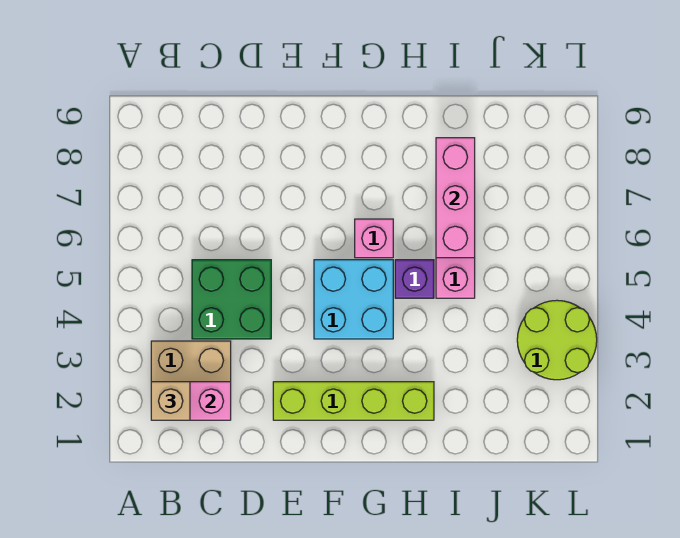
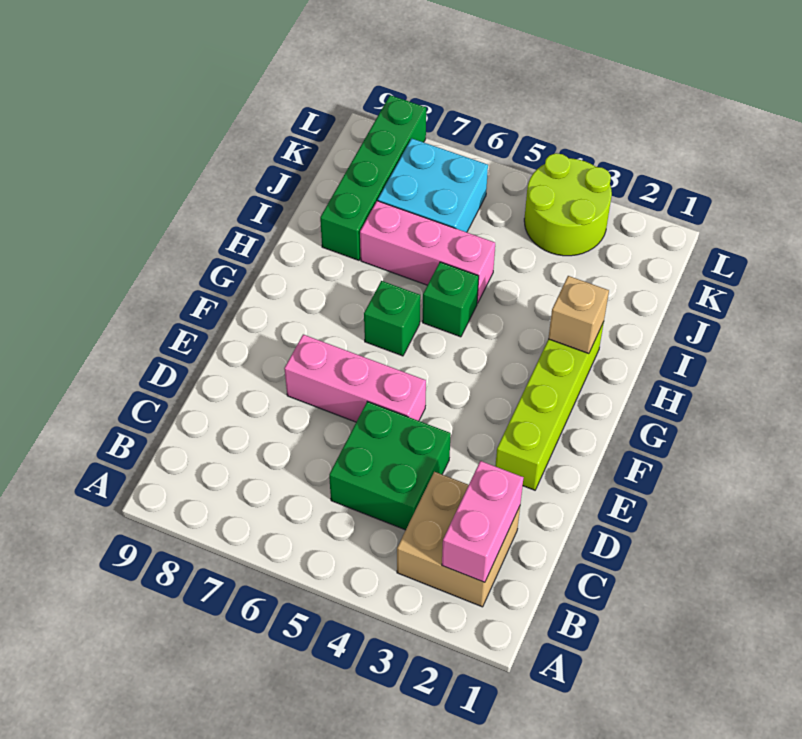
tan brick B2 level 3 -> tan brick H2 level 2
cyan brick F4:G5 level 1 -> cyan brick J6:K7 level 1
pink brick G6 level 1 -> green brick G6 level 1
purple brick H5 level 1 -> green brick H5 level 1
pink brick I6:I8 level 2 -> pink brick E5:E7 level 1
none -> green brick I8:L8 level 1

